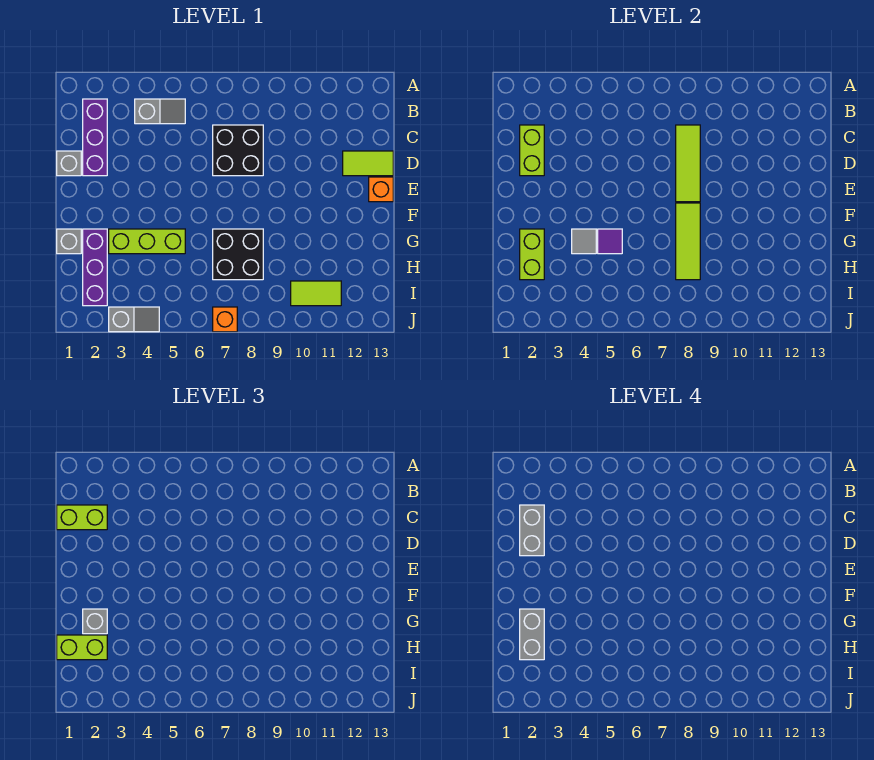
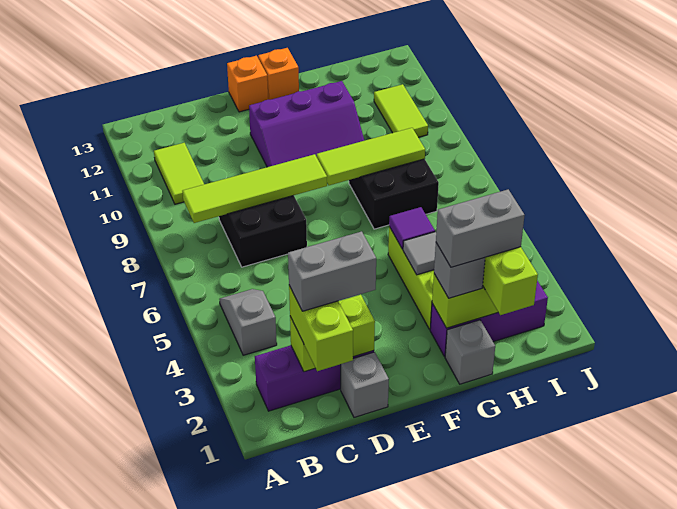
lime tile C8:E8 level 2 -> lime tile B8:E8 level 2
lime tile D12:D13 level 1 -> lime tile B10:B11 level 1
none -> purple slope E10:G11 level 1 top 11
grey slope J3:J4 level 1 top 3 -> none
orange brick J7 level 1 -> orange brick F13 level 1

